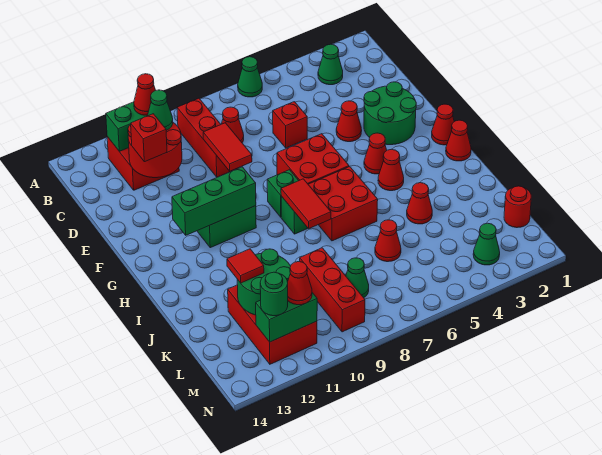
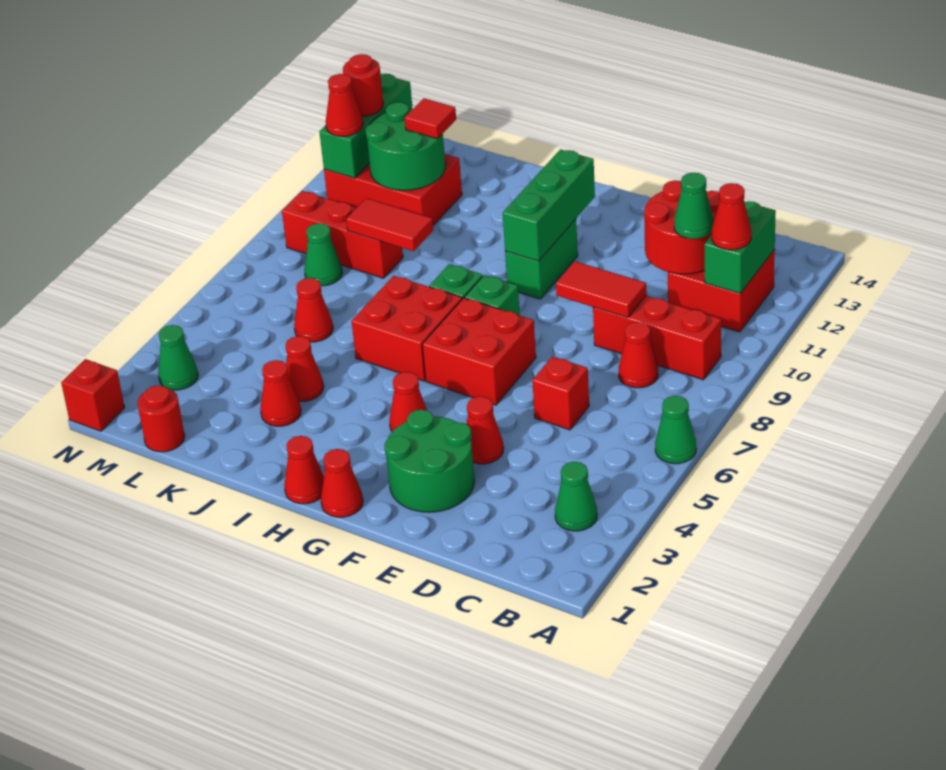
red brick D12 level 3 -> red brick N1 level 1
red cone H4 level 1 -> red cone J3 level 1
red tile H8:I8 level 2 -> red tile J9:K9 level 2
green brick M11:M12 level 2 -> green brick M11:M13 level 2
green round brick M12 level 3 -> red round brick M12 level 3

